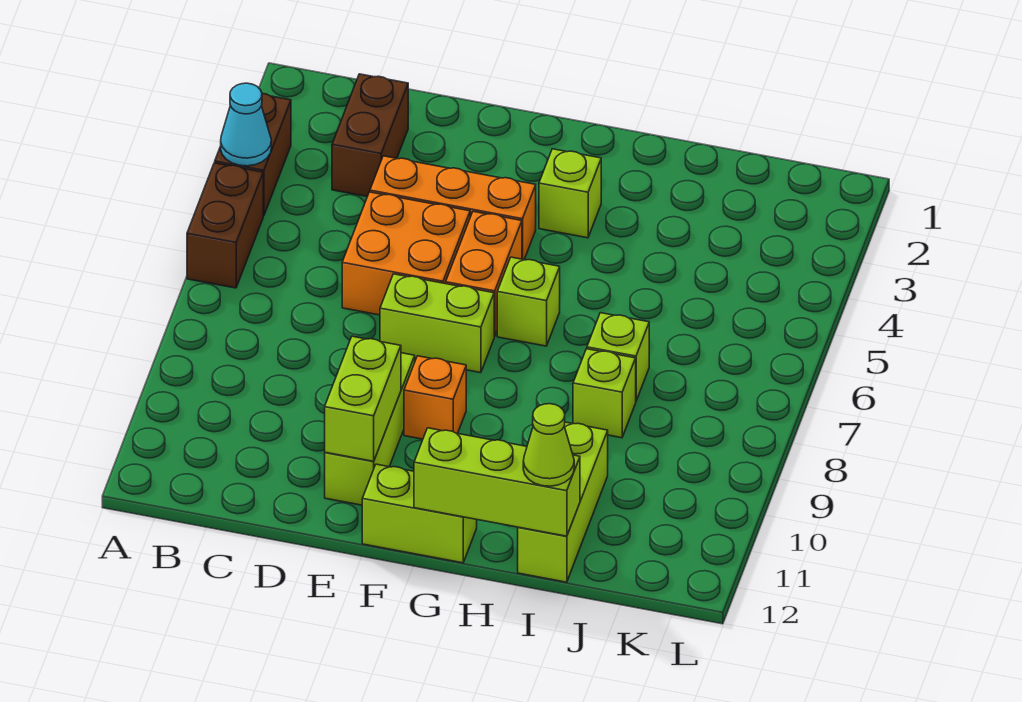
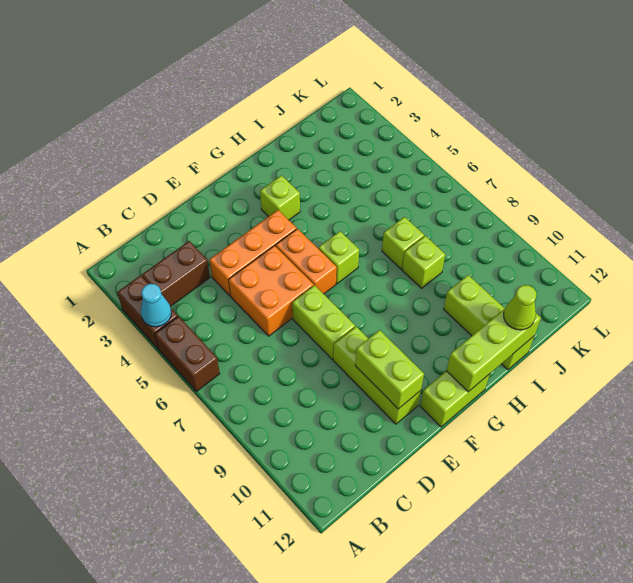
brown brick C2:C3 level 1 -> brown brick B3:C3 level 1
lime brick E7:F7 level 1 -> lime brick E7:E8 level 1
orange brick F9 level 1 -> none

